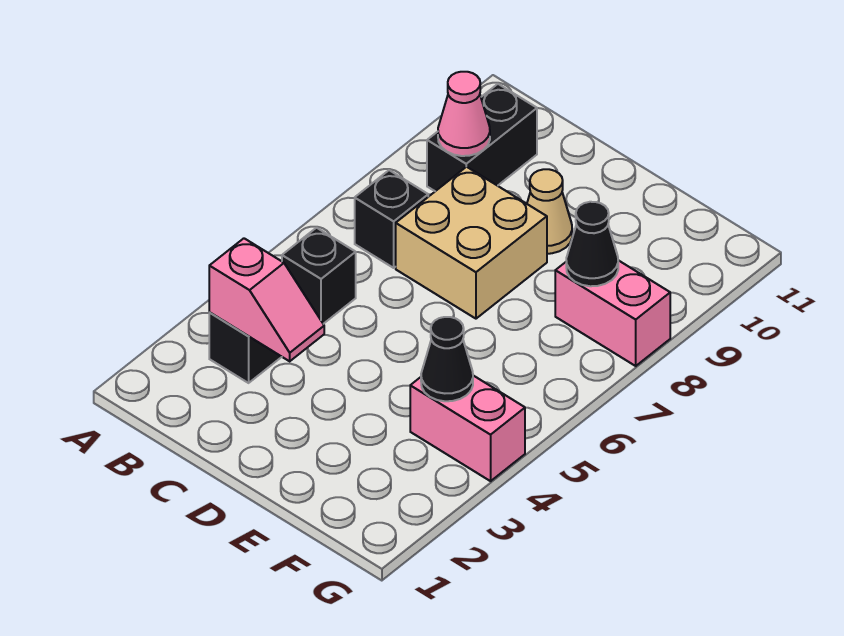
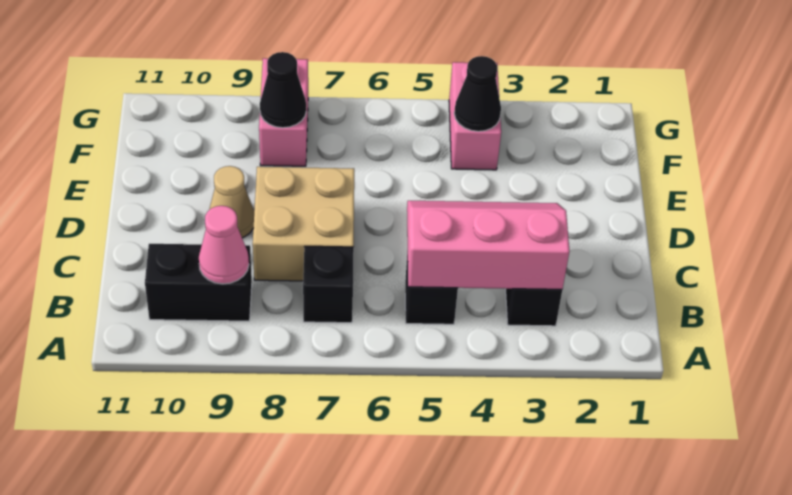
pink slope B3:C3 level 2 top B -> pink slope B3:C5 level 2 top B

